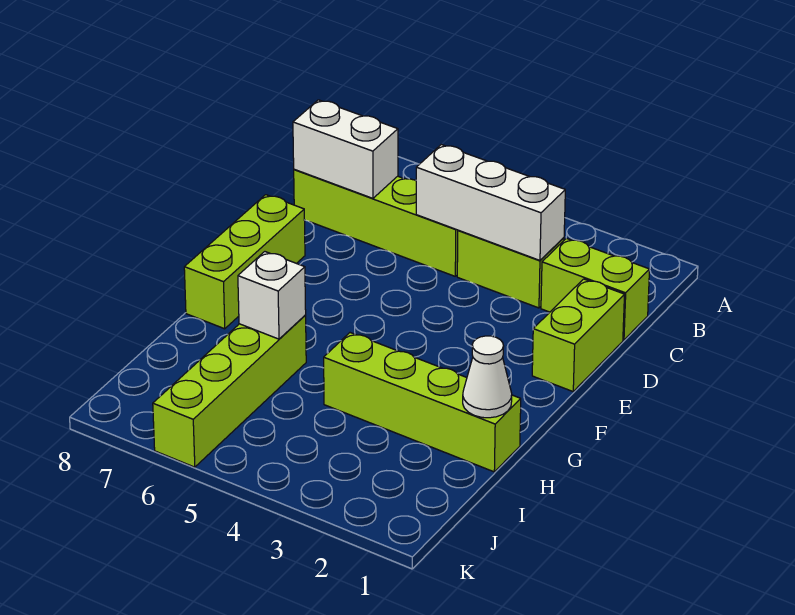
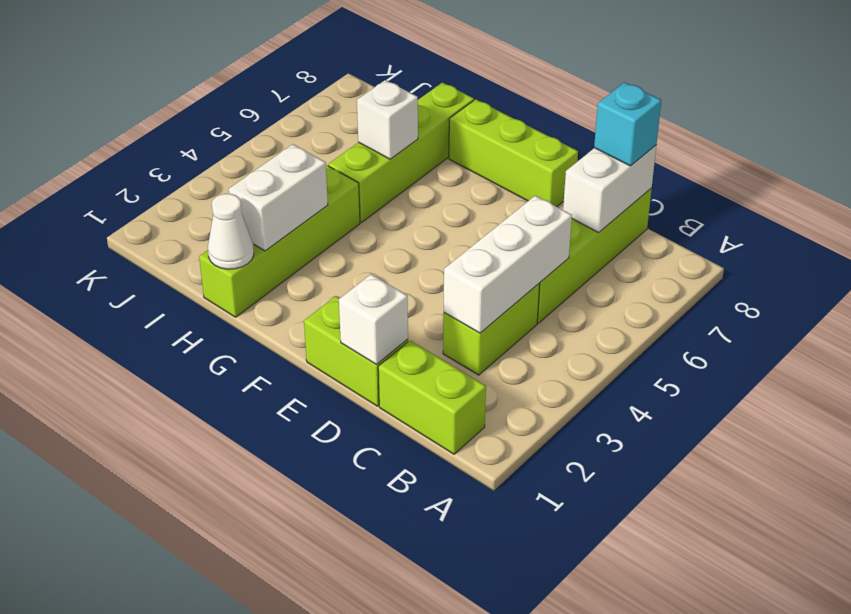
lime brick C1:C2 level 1 -> lime brick B1:C1 level 1
none -> cyan brick C8 level 3
none -> white brick D1 level 2
none -> white brick H2:H3 level 2
lime brick H6:K6 level 1 -> lime brick H5:H8 level 1

